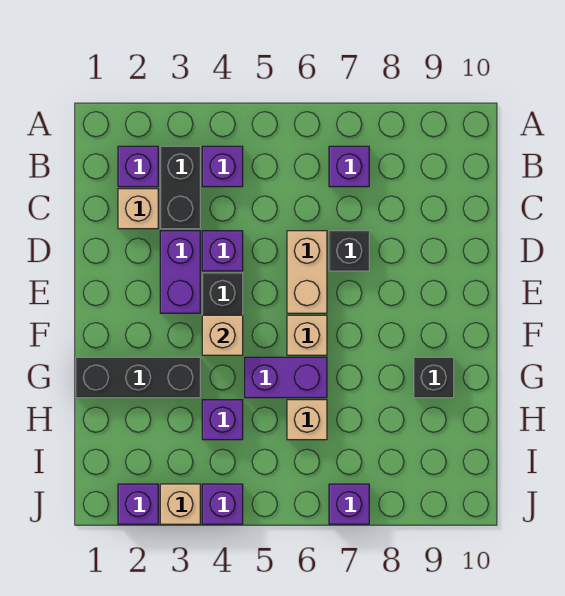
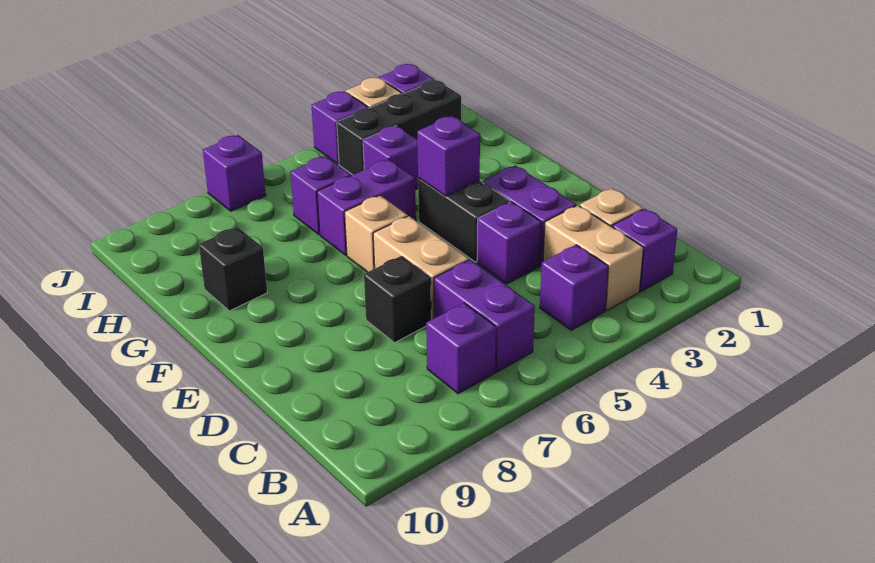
black brick B3:C3 level 1 -> tan brick B3:C3 level 1
none -> purple brick B6:C6 level 1
tan brick F4 level 2 -> purple brick F4 level 2
black brick G1:G3 level 1 -> black brick I2:I4 level 1
tan brick H6 level 1 -> purple brick H6 level 1

